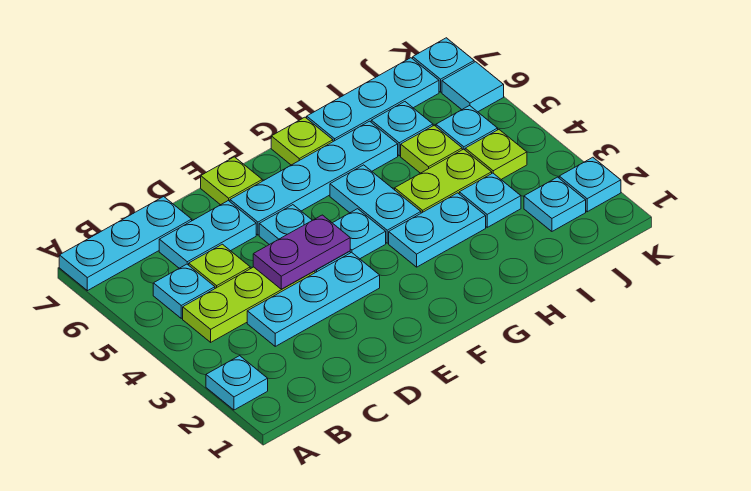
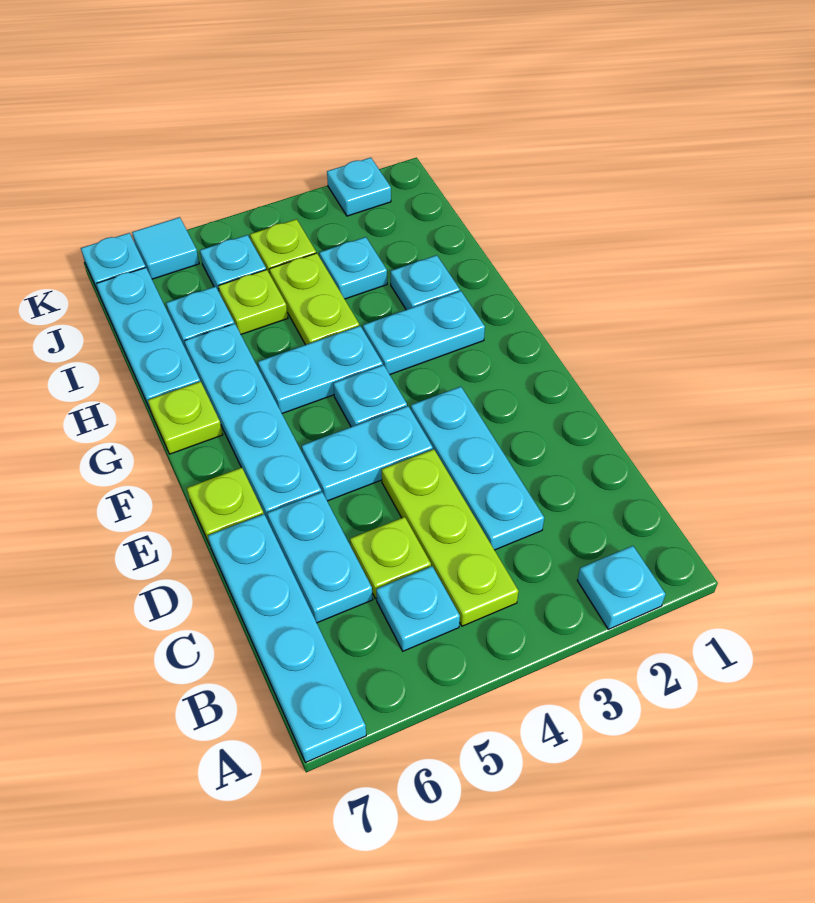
cyan plate A7:C7 level 1 -> cyan plate A7:D7 level 1
purple plate D4:E4 level 2 -> none
cyan plate G3:H3 level 1 -> cyan plate G2:G3 level 1
cyan plate J2 level 1 -> cyan plate H2 level 1

